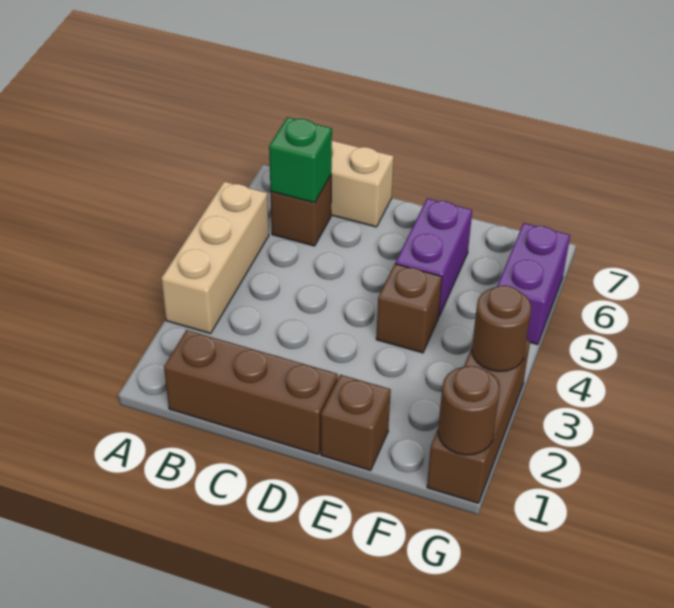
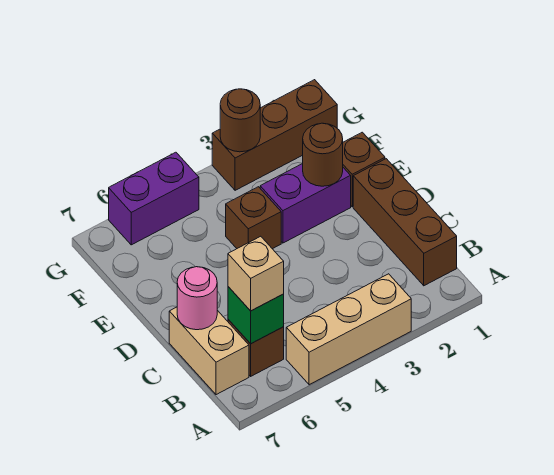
none -> tan brick B6 level 3
none -> pink round brick C7 level 2
purple brick E5:E6 level 1 -> purple brick E2:E3 level 1
brown round brick G1 level 2 -> brown round brick E2 level 2

